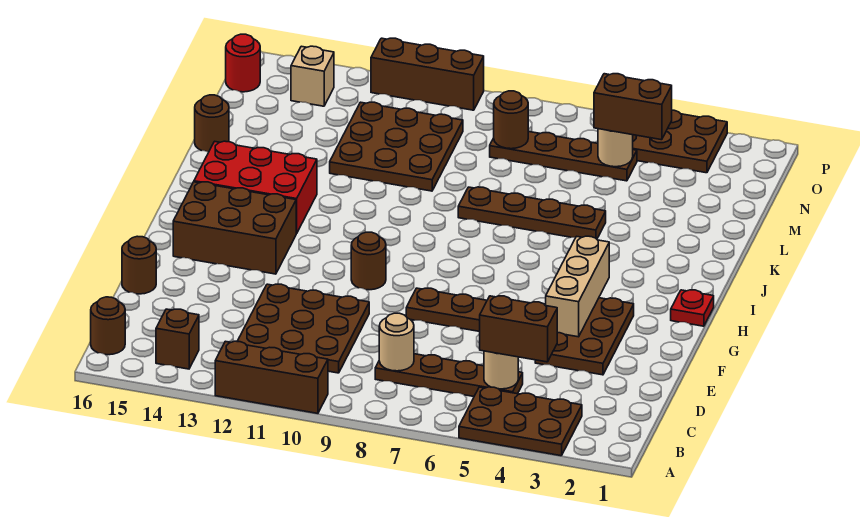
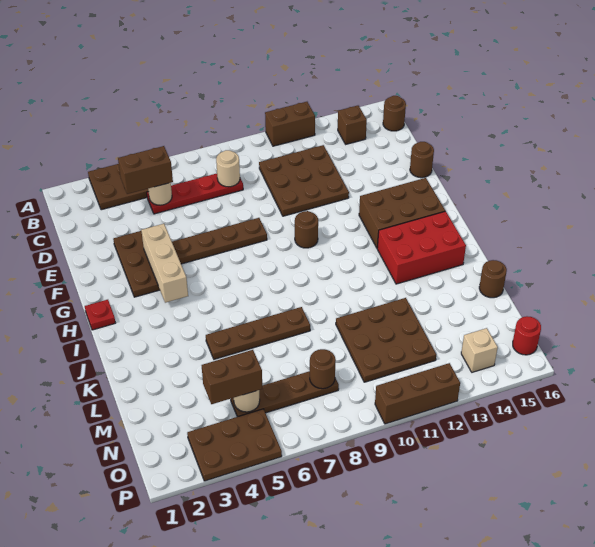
brown brick A10:A12 level 1 -> brown brick A11:A12 level 1
brown plate C5:C8 level 1 -> red plate C5:C8 level 1

